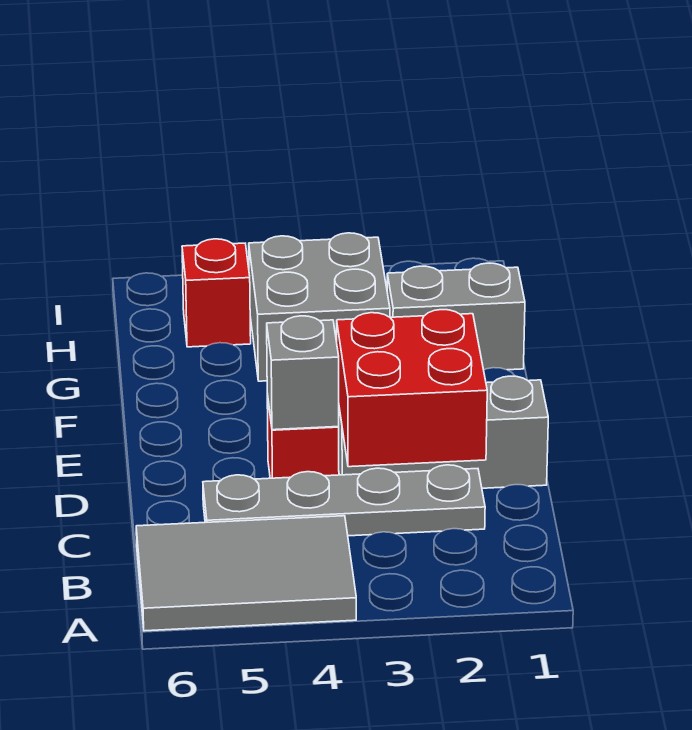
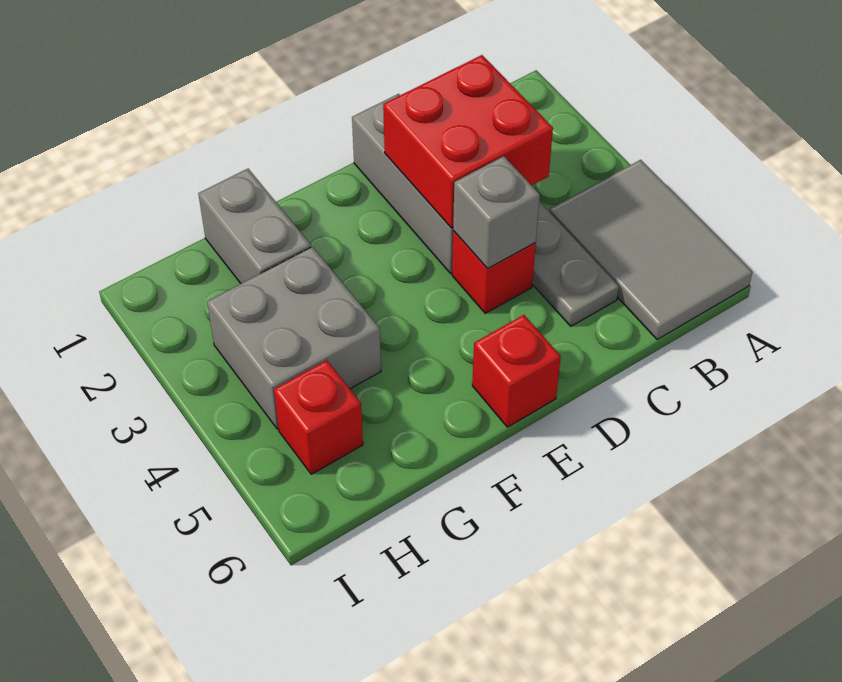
none -> red brick E6 level 1

